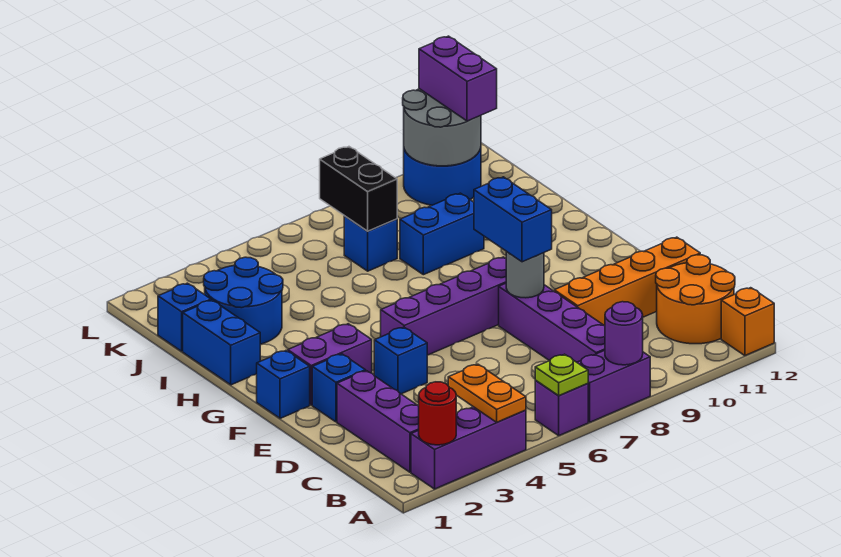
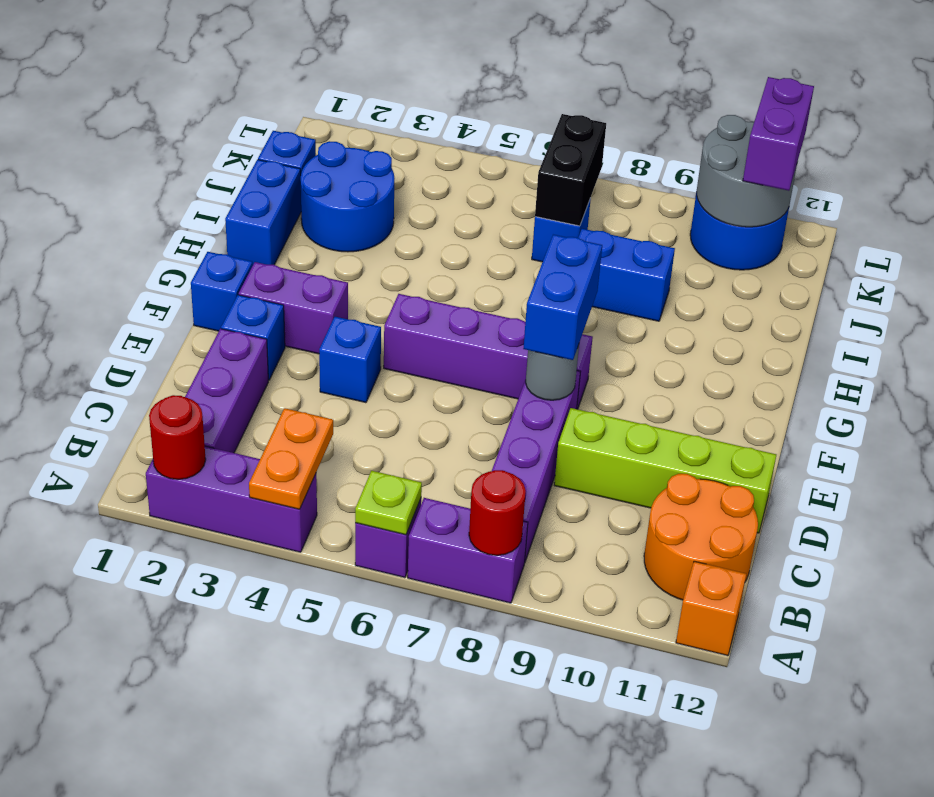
purple round brick A8 level 2 -> red round brick A8 level 2
orange brick D9:D12 level 1 -> lime brick D9:D12 level 1

